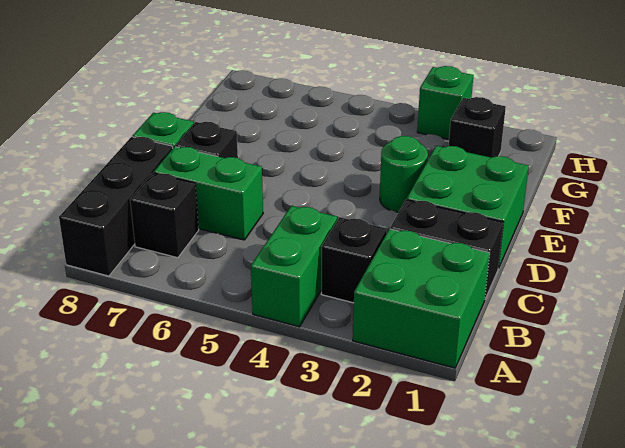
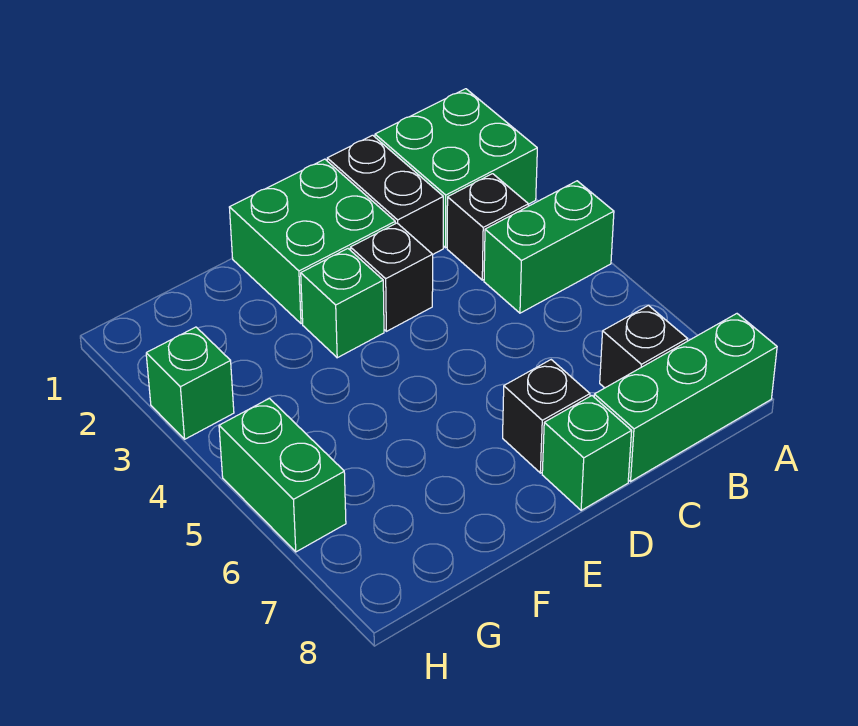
black brick A8:C8 level 1 -> green brick A8:C8 level 1
green brick C6:C7 level 1 -> green brick H5:H6 level 1
green round brick E3 level 1 -> green brick E3 level 1
black brick G2 level 1 -> black brick D3 level 1

